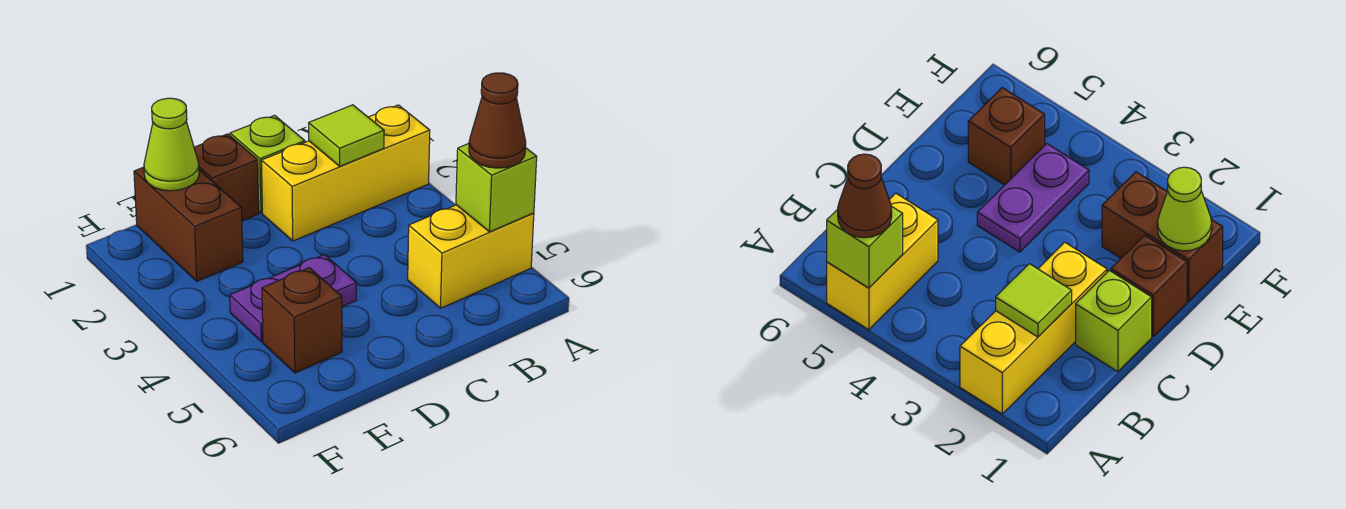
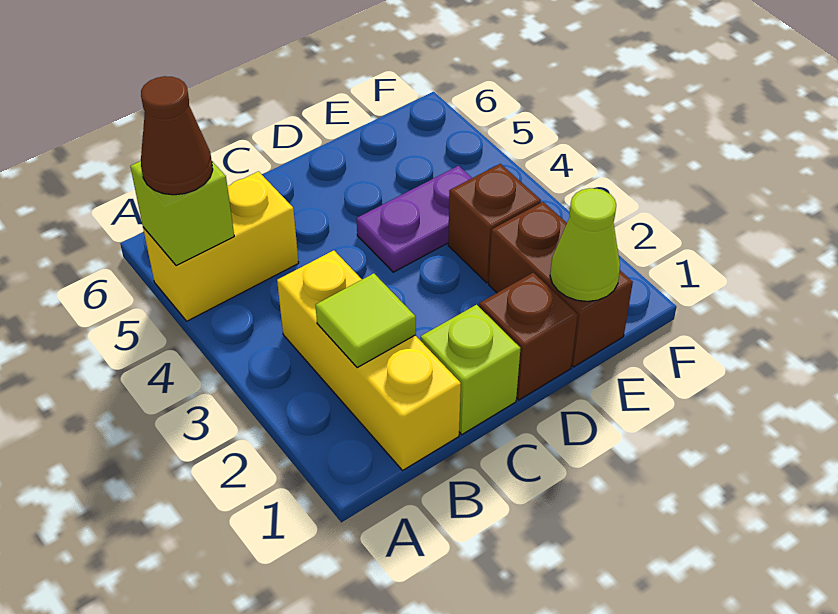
yellow brick A2:C2 level 1 -> yellow brick B1:B3 level 1
brown brick E5 level 1 -> brown brick E3 level 1

